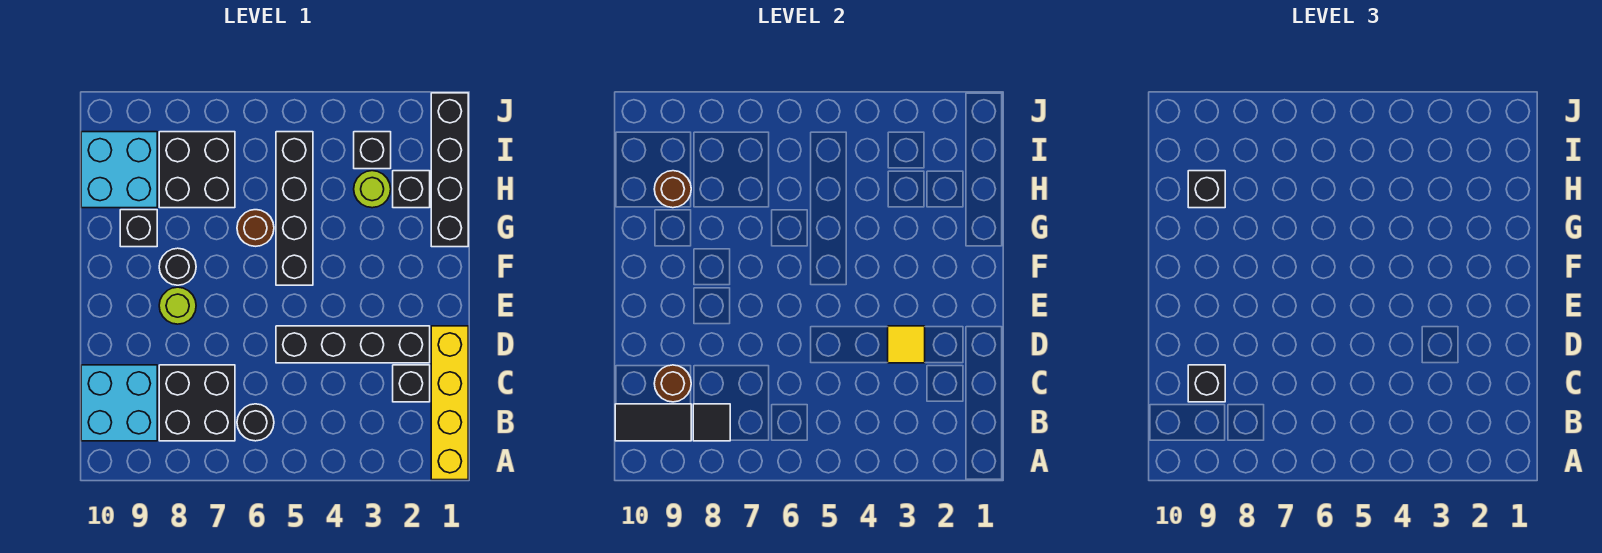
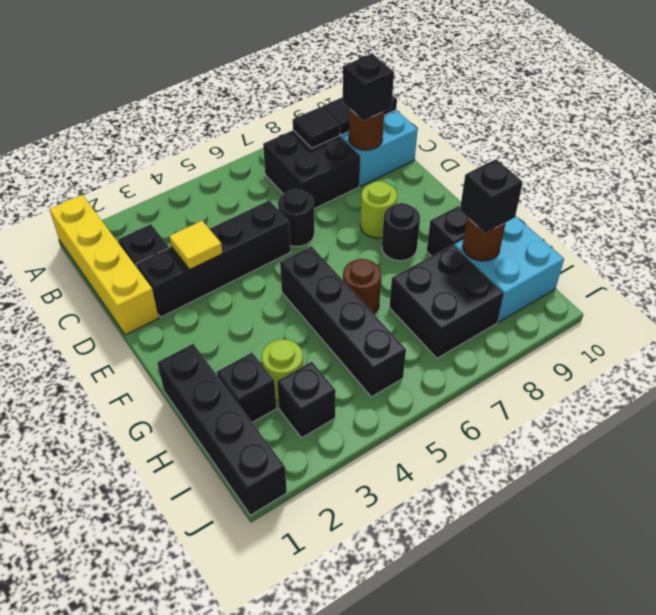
black round brick B6 level 1 -> black round brick D6 level 1

